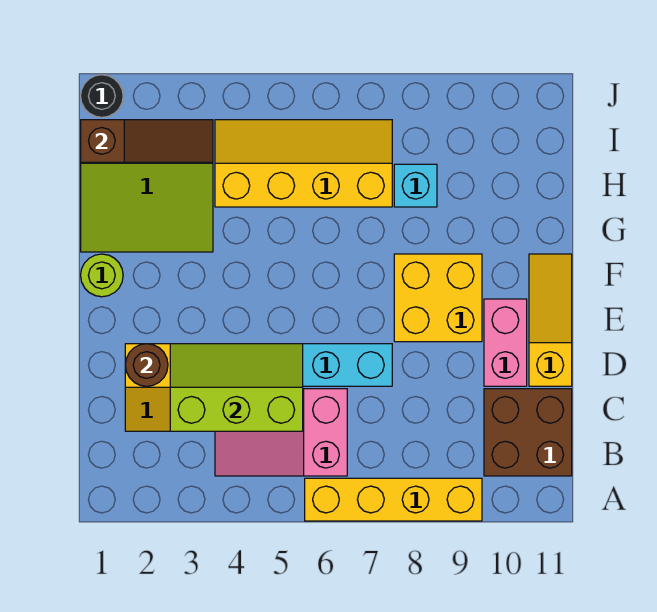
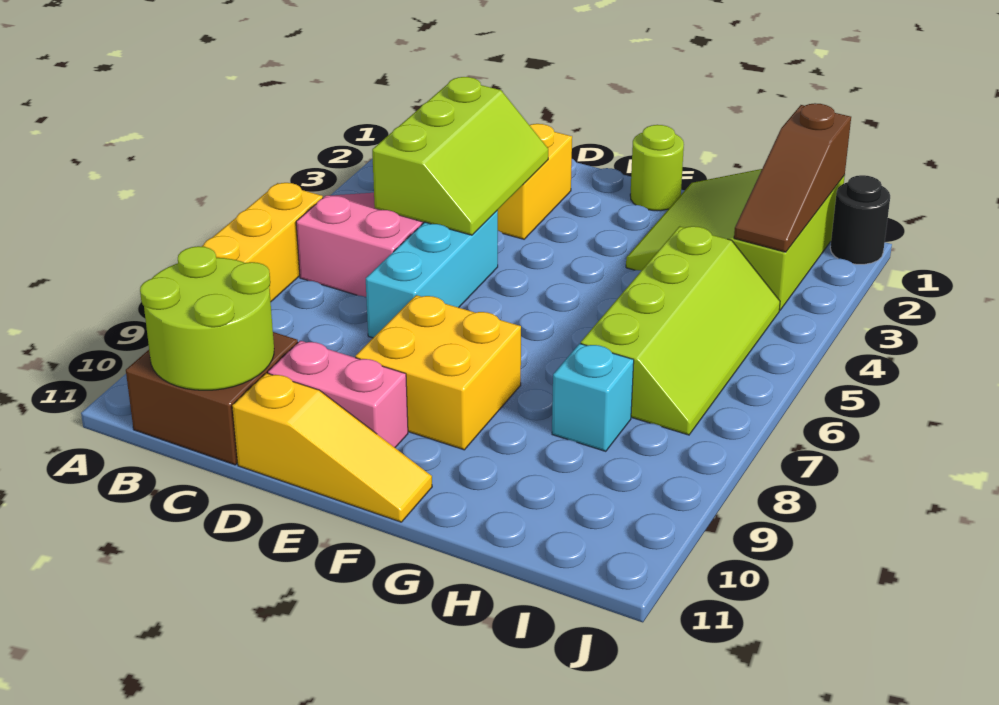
none -> lime round brick B10:C11 level 2
brown round brick D2 level 2 -> none
yellow slope H4:I7 level 1 top H -> lime slope H4:I7 level 1 top H

